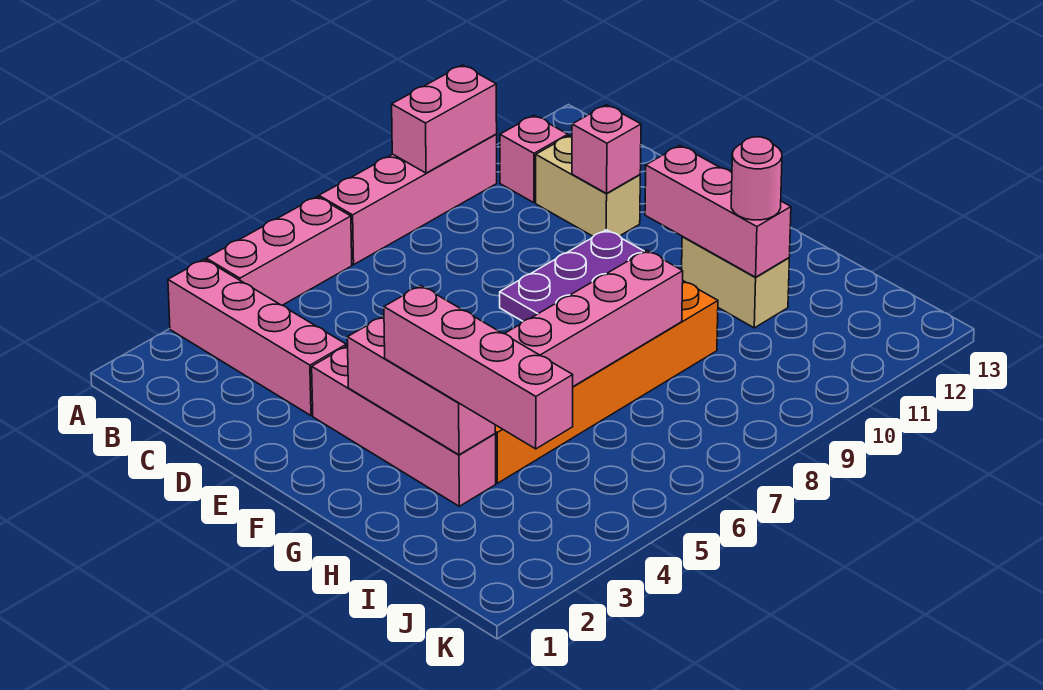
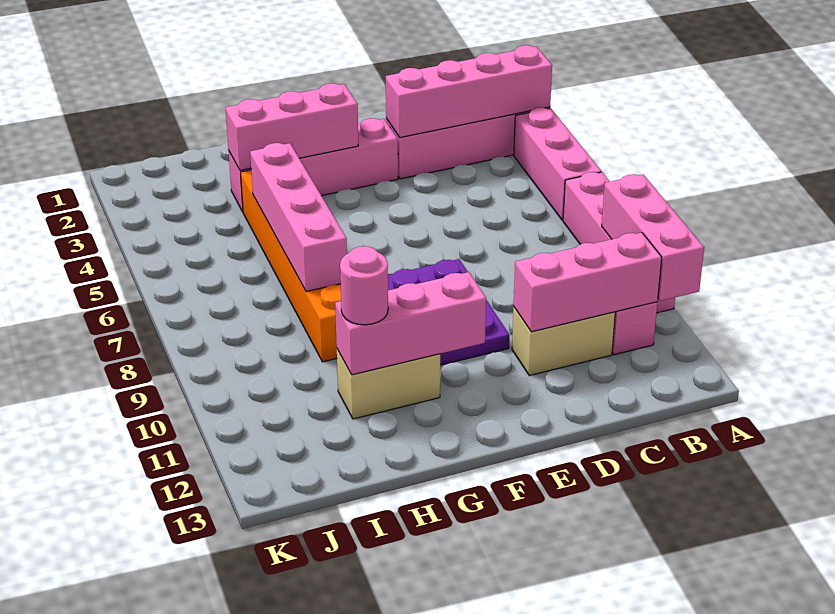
pink brick A9:A10 level 2 -> pink brick A9:A11 level 2
pink brick D11 level 2 -> pink brick B11:D11 level 2
pink brick G3:J3 level 3 -> pink brick A3:D3 level 2

